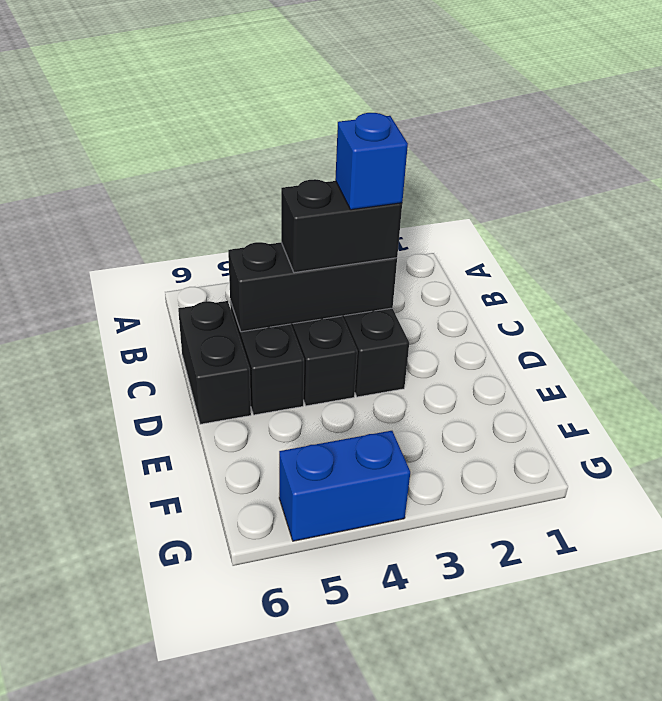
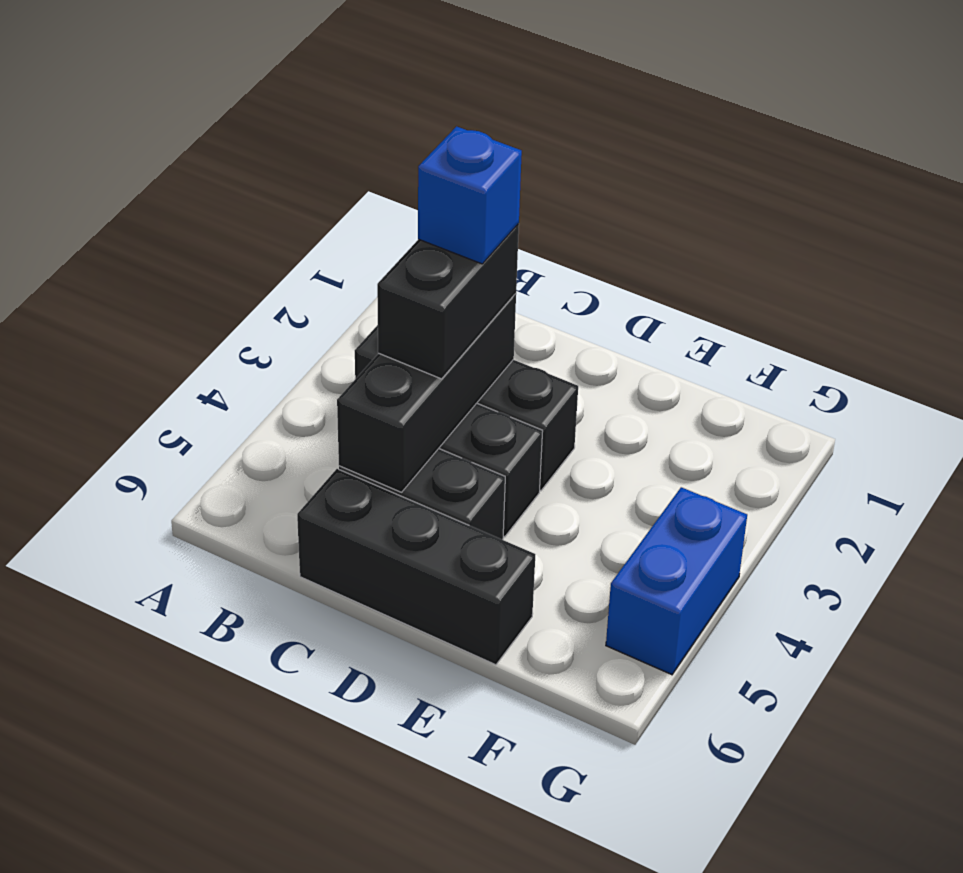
black brick C6:D6 level 1 -> black brick C6:E6 level 1

